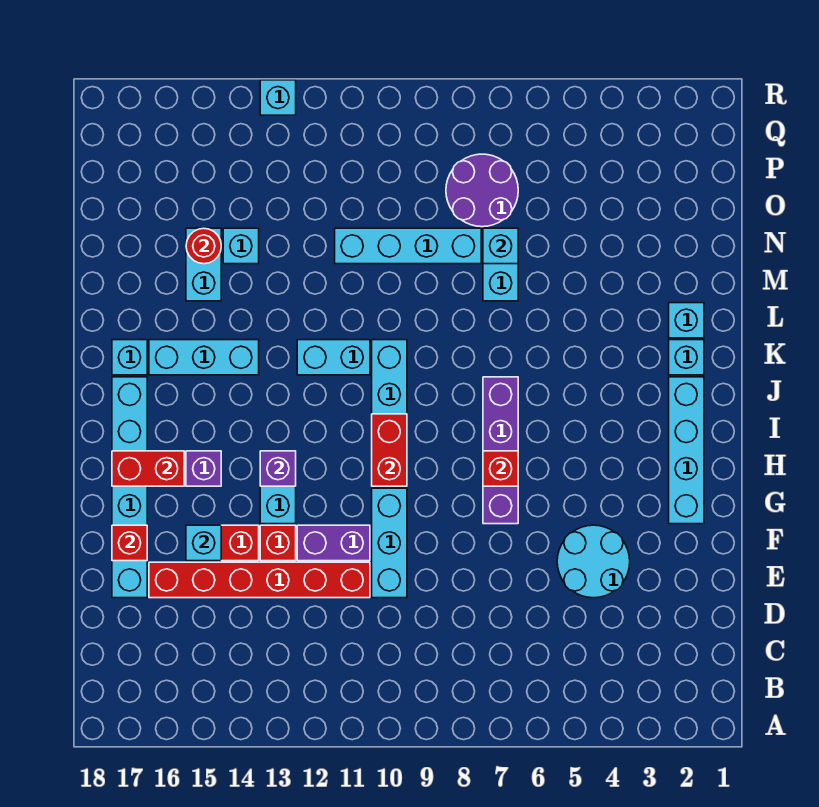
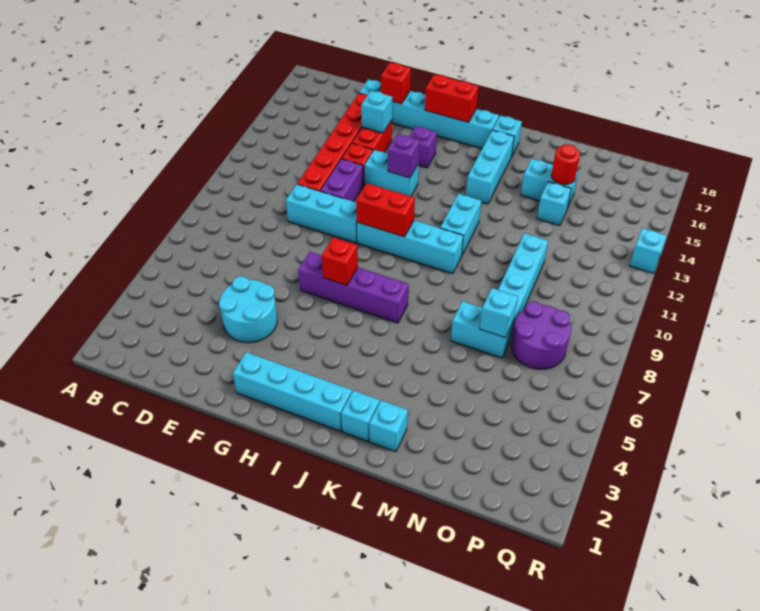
red brick H16:H17 level 2 -> red brick H17:I17 level 2

